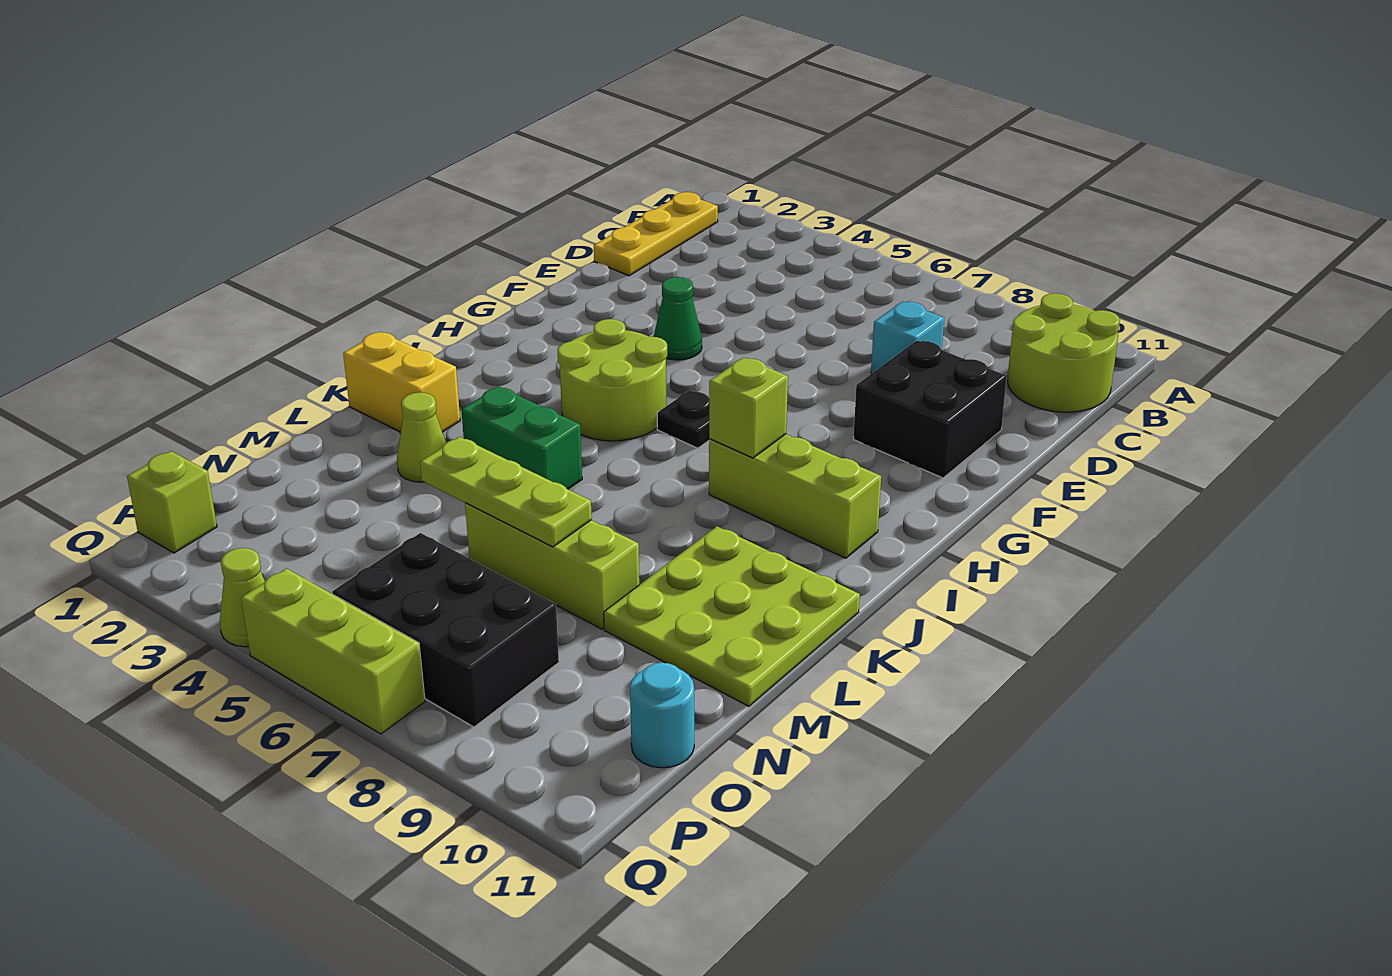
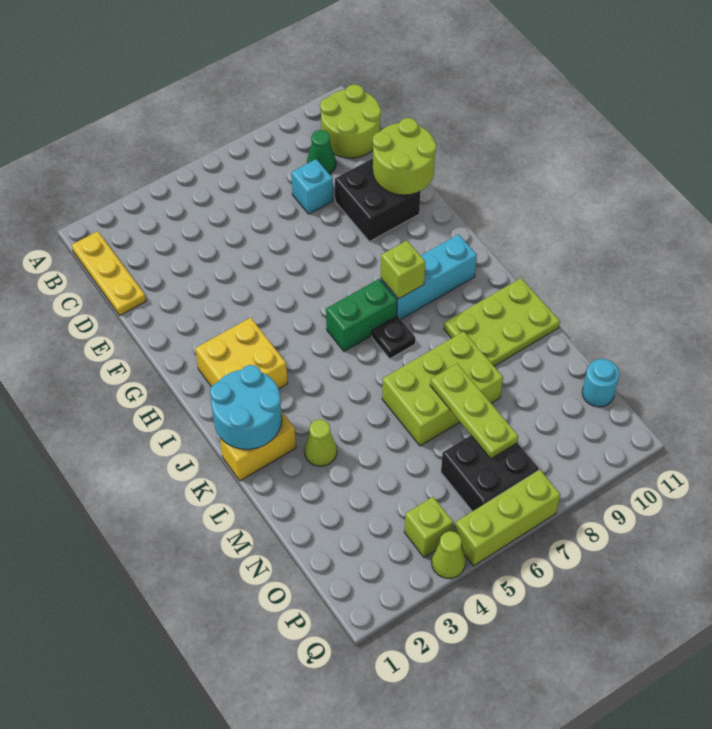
green cone F4 level 1 -> green cone C9 level 1
none -> yellow brick H2:I3 level 1
lime round brick H4:I5 level 1 -> lime round brick E10:F11 level 2
black plate H6 level 1 -> black plate J7 level 1
lime brick I8:I10 level 1 -> cyan brick I8:I10 level 1
none -> cyan round brick J1:K2 level 2
green brick K4:K5 level 1 -> green brick I6:I7 level 1
lime plate K9:M11 level 1 -> lime plate K9:L11 level 1
lime plate M5:M7 level 2 -> lime plate M7:O7 level 2
lime brick M6:M8 level 1 -> lime brick L6:M8 level 1
black brick O6:P8 level 1 -> black brick O6:P7 level 1
lime brick P1 level 1 -> lime brick P4 level 1

